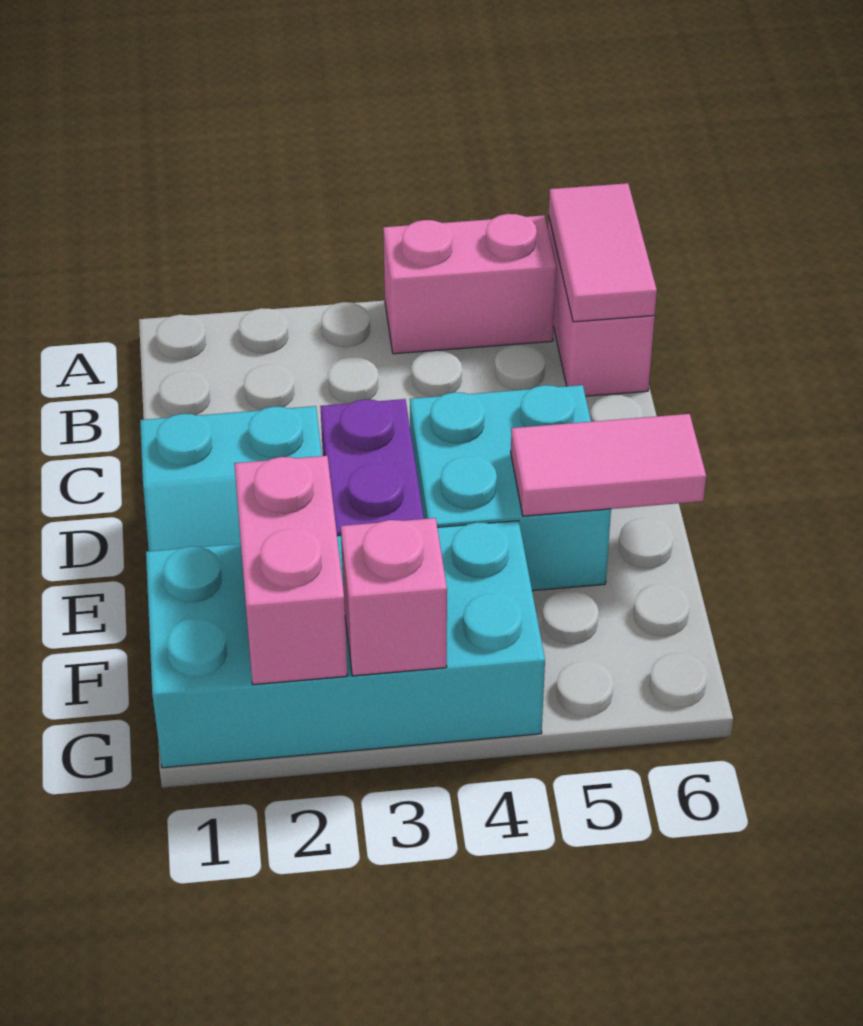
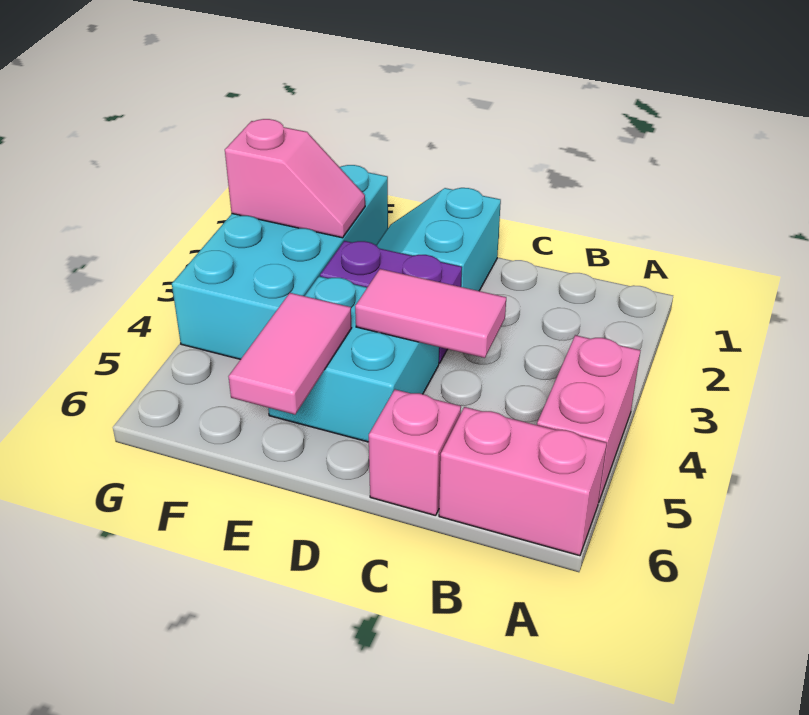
pink tile A6:B6 level 2 -> pink tile C4:D4 level 2
pink brick F2:G2 level 2 -> pink slope F2:G2 level 2 top G
pink brick G3 level 2 -> pink brick C6 level 1

